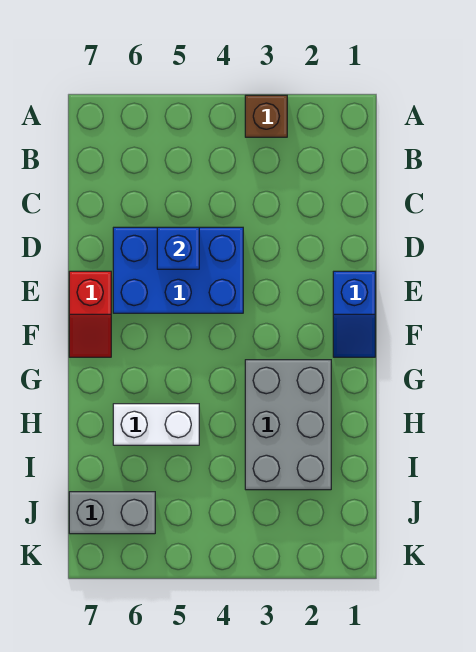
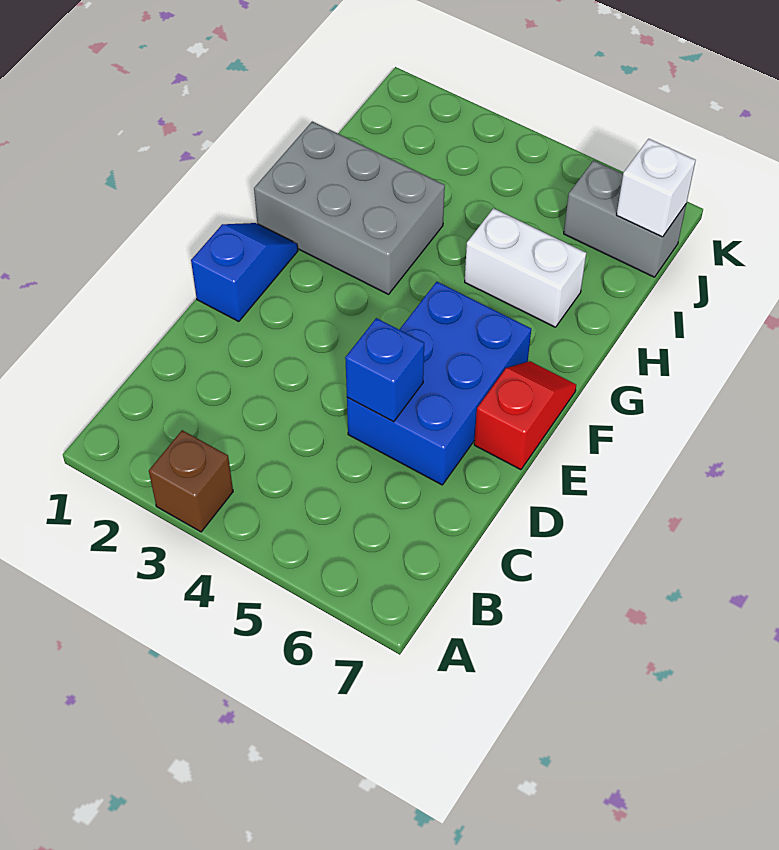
blue brick D4:E6 level 1 -> blue brick D5:F6 level 1
grey brick G2:I3 level 1 -> grey brick G1:H3 level 1
none -> white brick J7 level 2

